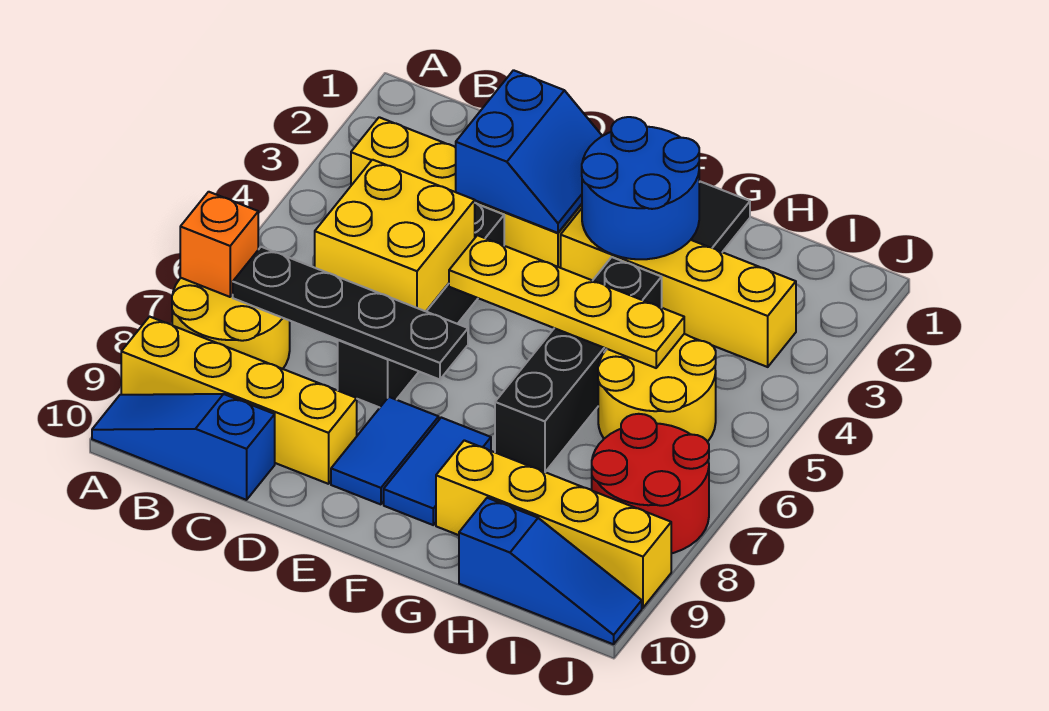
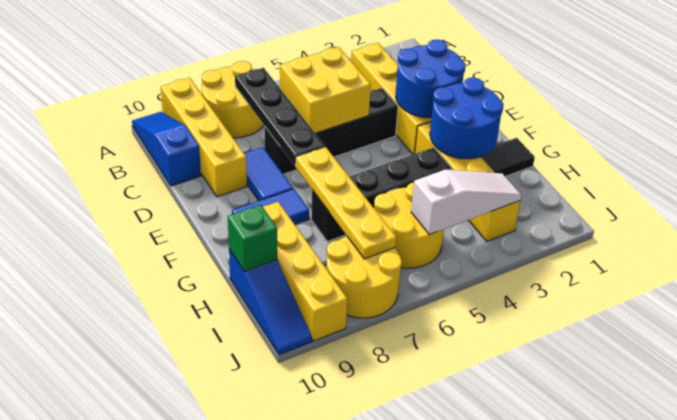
orange brick A7 level 2 -> none
blue slope D2:E3 level 2 top D -> blue round brick D2:E3 level 2
yellow plate E5:H5 level 2 -> yellow plate F7:I7 level 2
blue tile E8:E9 level 1 -> blue tile D8:E8 level 1
none -> green brick H10 level 2
none -> white slope I3:I5 level 2 top 5
red round brick I7:J8 level 1 -> yellow round brick I7:J8 level 1

